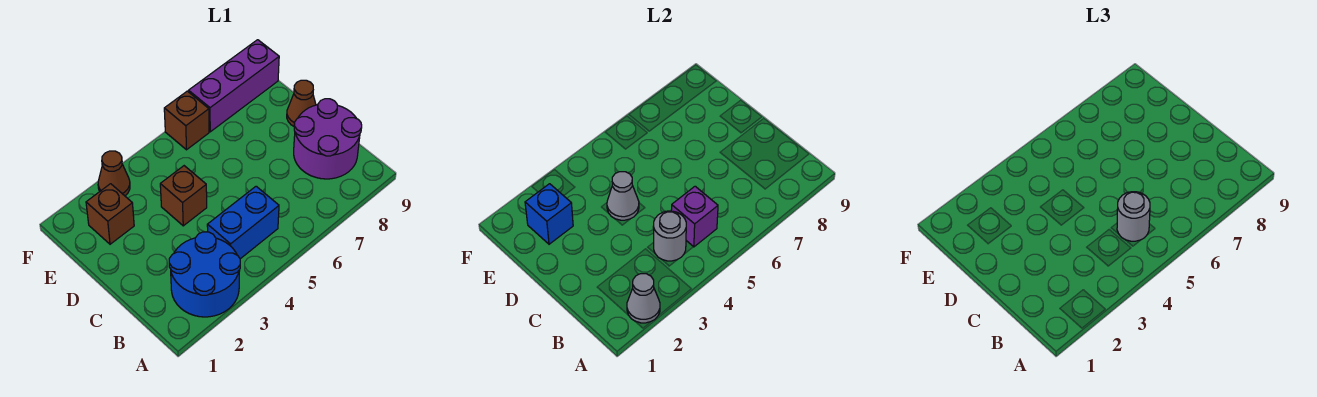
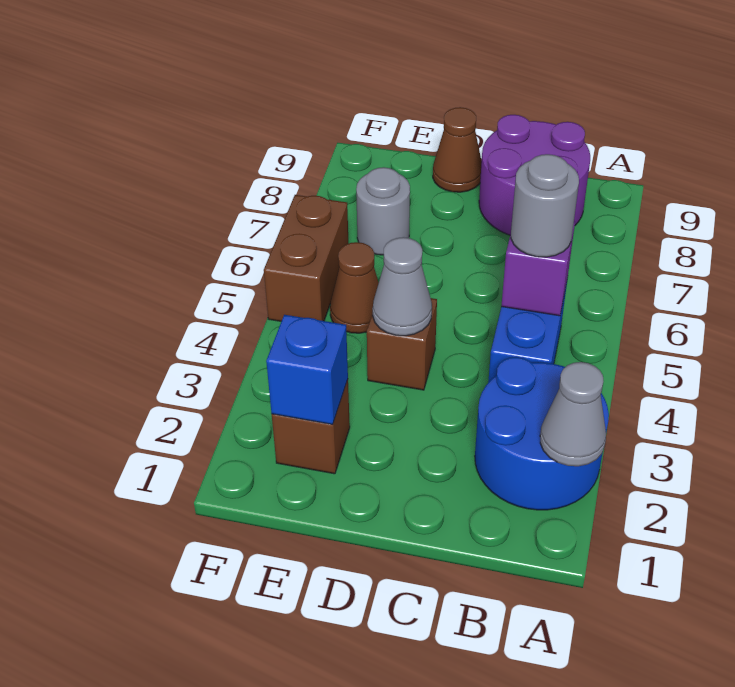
grey round brick B4 level 2 -> grey round brick E7 level 1
brown cone F3 level 1 -> brown cone E5 level 1
brown brick F6 level 1 -> brown brick F5:F6 level 1
purple brick F7:F9 level 1 -> none

